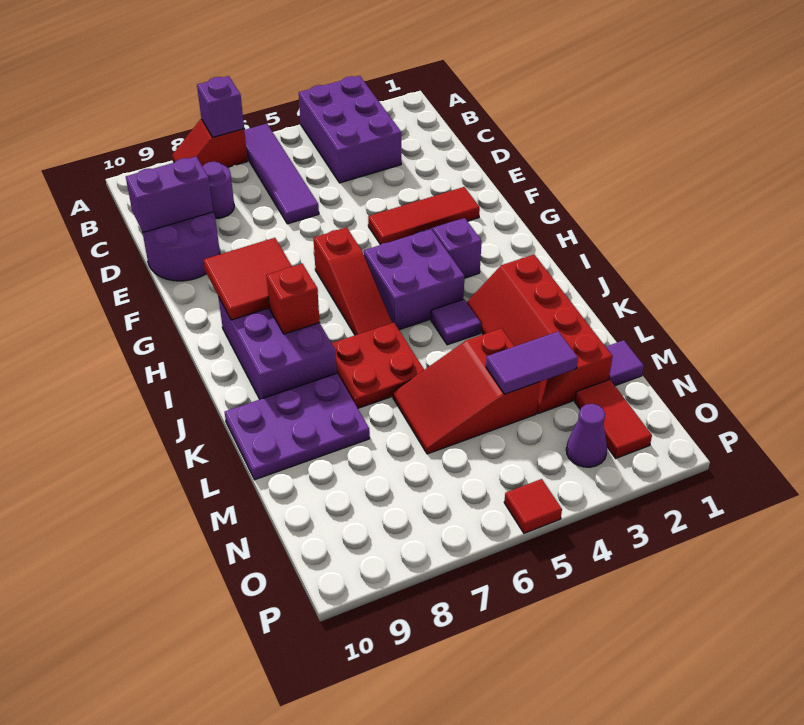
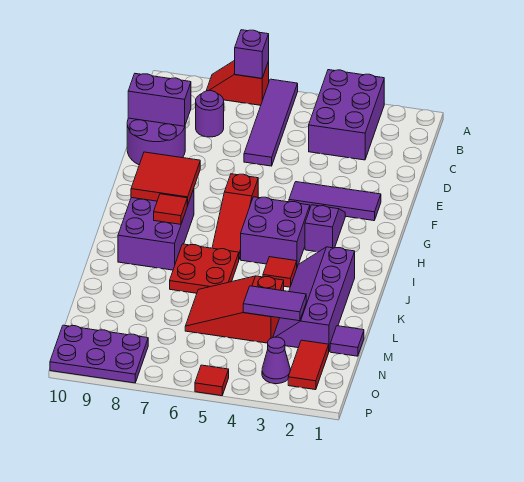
red tile F2:F4 level 1 -> purple tile F2:F4 level 1
red brick I8 level 2 -> red tile I8 level 2
red slope J2:M3 level 1 top 2 -> purple slope J2:M3 level 1 top 2
purple tile J4 level 1 -> red tile J4 level 1
purple plate K8:L10 level 1 -> purple plate O8:P10 level 1

